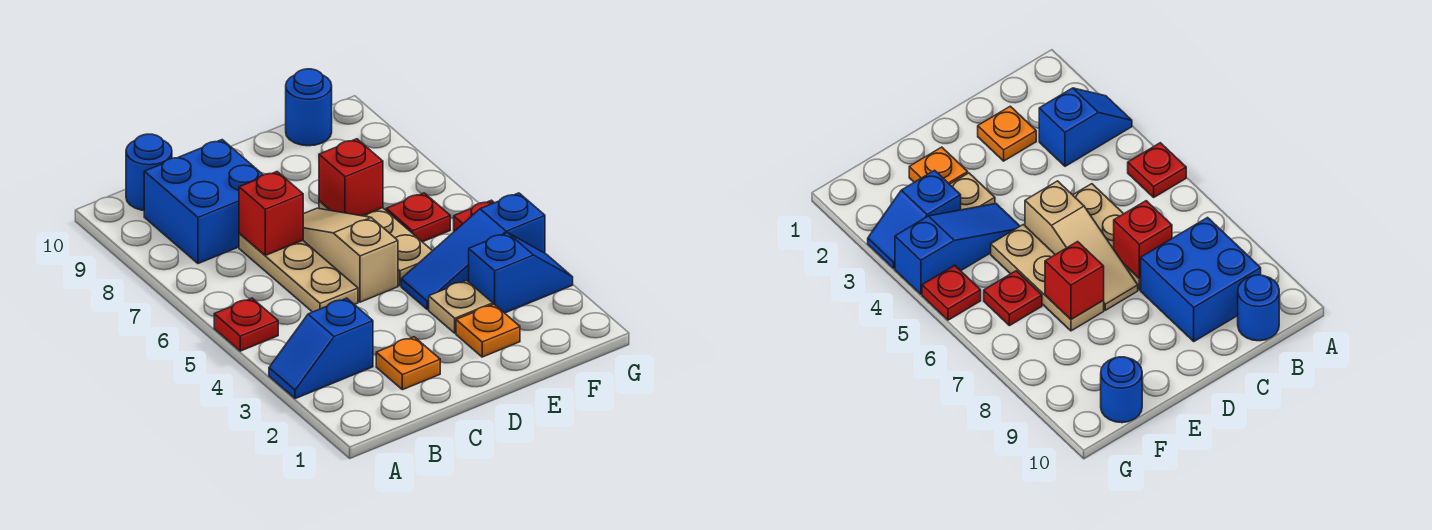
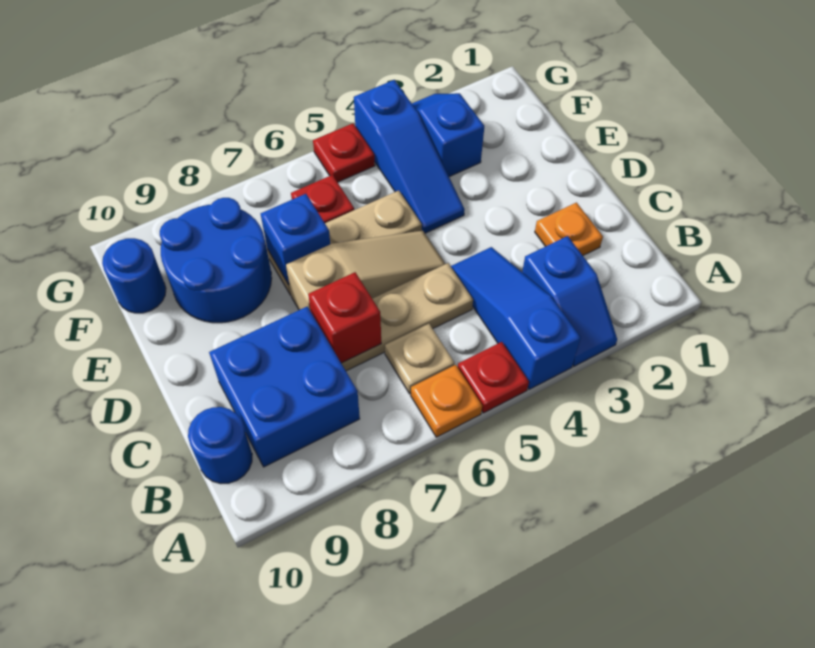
none -> blue slope A4:C4 level 1 top A
tan slope D5:D7 level 1 top 5 -> tan slope D5:D7 level 1 top 7
orange plate E2 level 1 -> orange plate A6 level 1
tan plate E3 level 1 -> tan plate B6 level 1
red brick E7 level 2 -> blue brick E7 level 2
none -> blue round brick E8:F9 level 1

